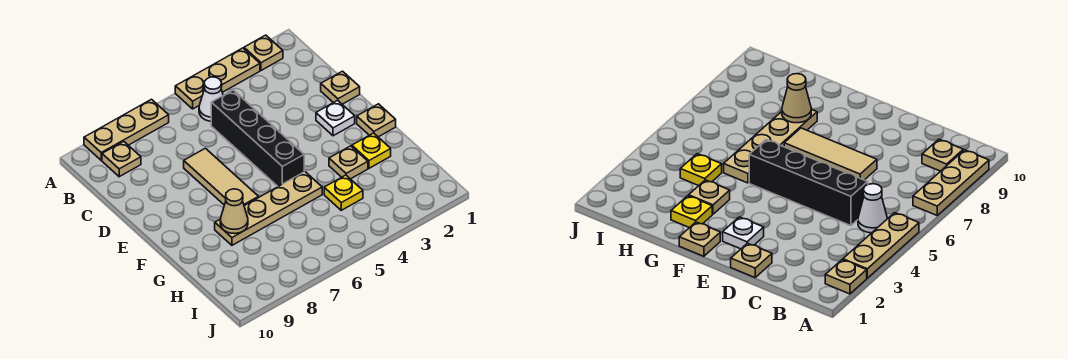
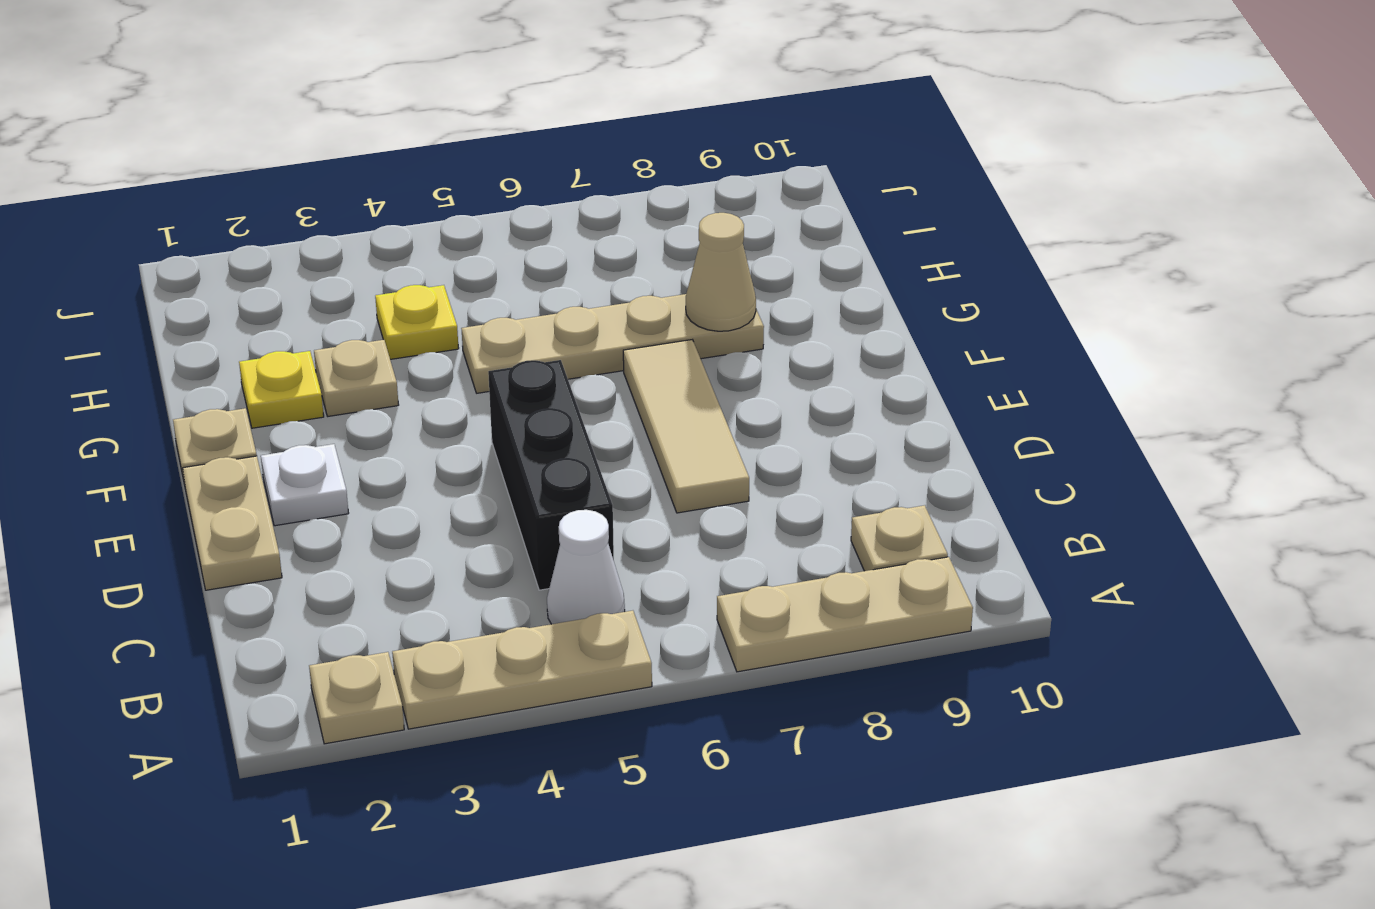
black brick C5:F5 level 1 -> black brick C5:E5 level 1
tan plate D1 level 1 -> tan plate D1:E1 level 1

